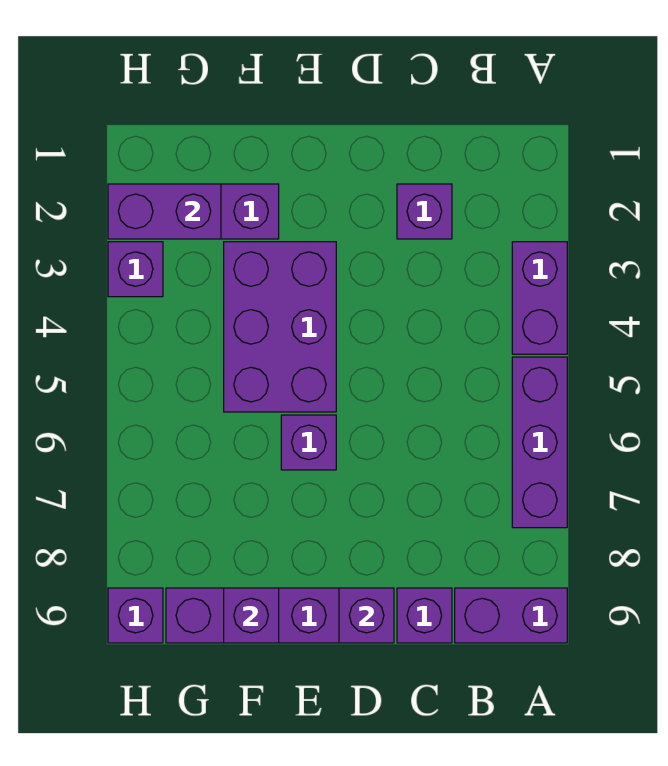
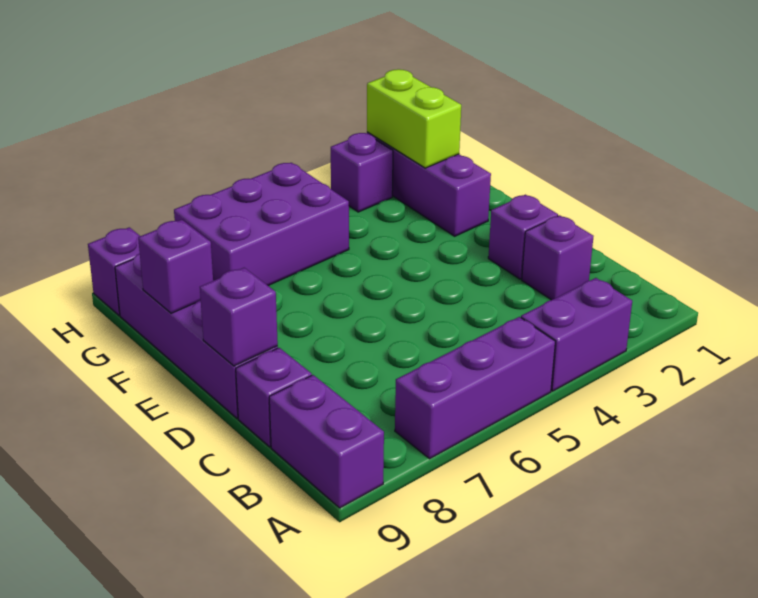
purple brick E3:F5 level 1 -> purple brick G5:H7 level 1
purple brick E6 level 1 -> purple brick D2 level 1
purple brick G2:H2 level 2 -> lime brick G2:H2 level 2

